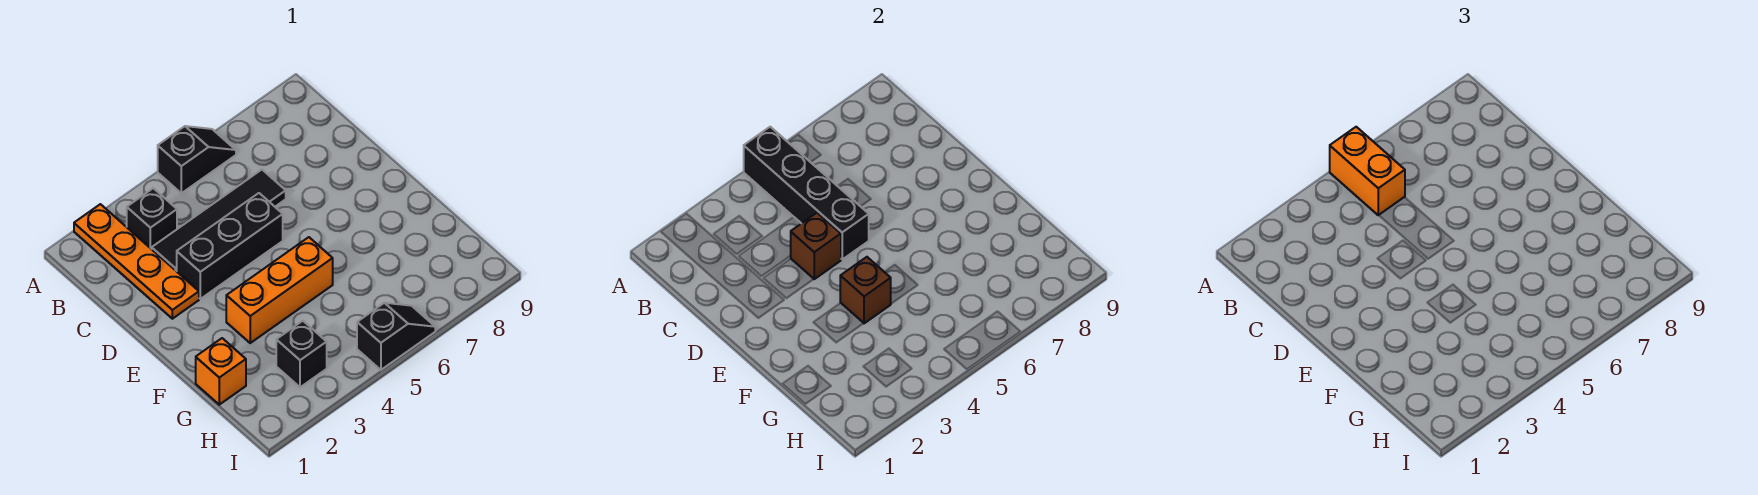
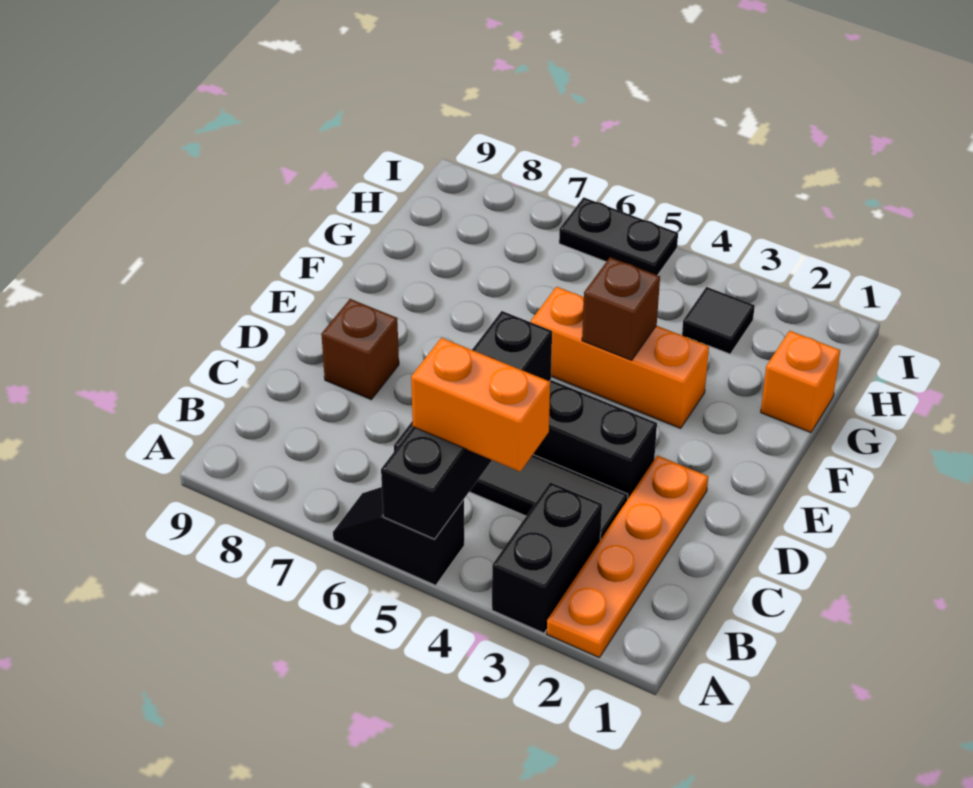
orange brick A5:B5 level 3 -> orange brick B4:B5 level 3
black brick B3 level 1 -> black brick A3:B3 level 1
brown brick D4 level 2 -> brown brick D8 level 1
black brick H3 level 1 -> black tile H3 level 1
black slope I5:I6 level 1 top 5 -> black plate I5:I6 level 1

